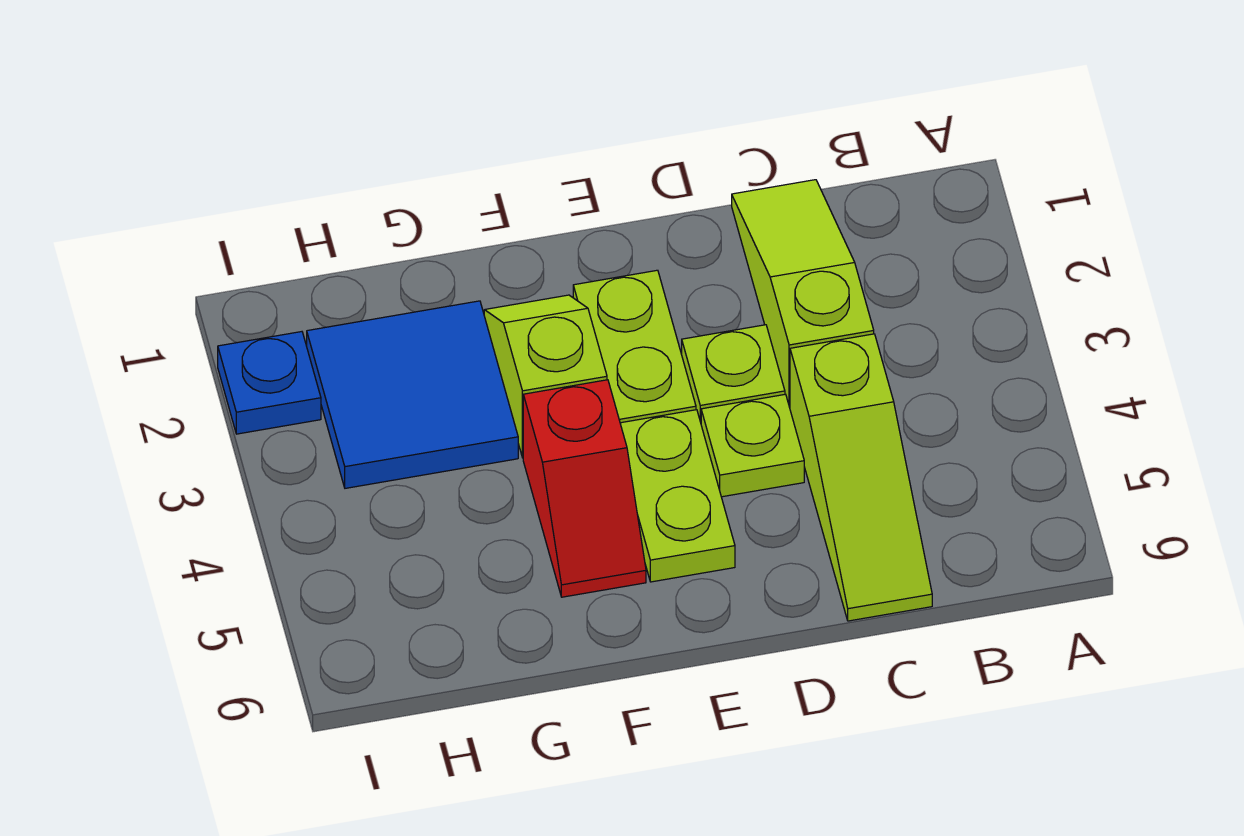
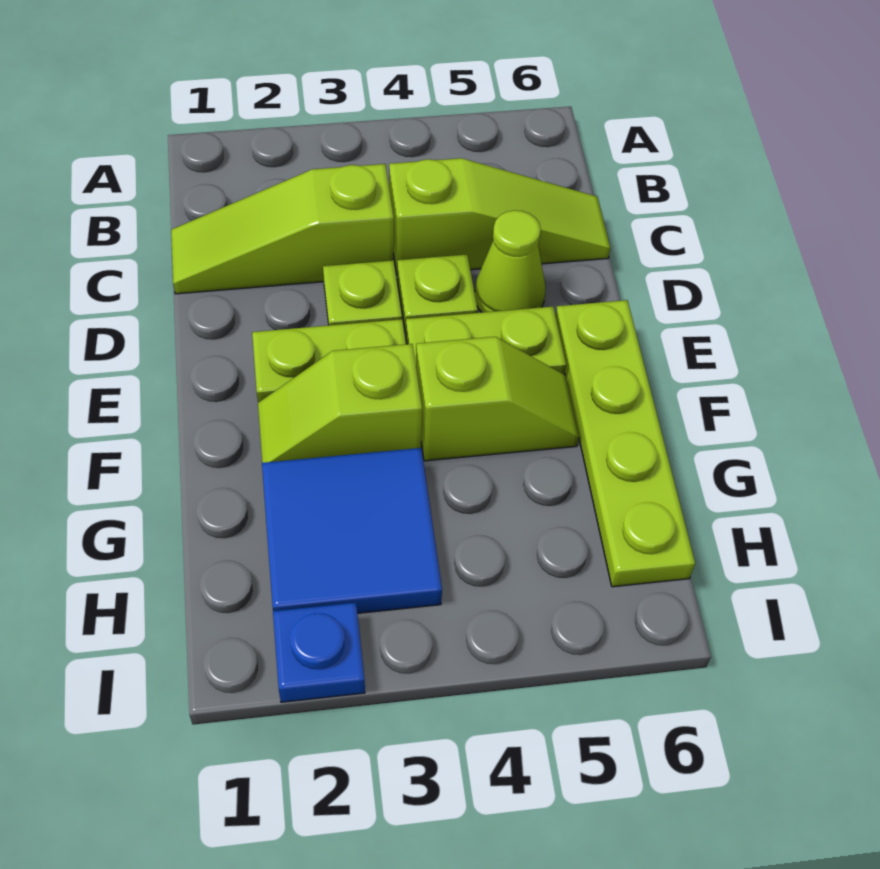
none -> lime cone D5 level 1
none -> lime plate E6:H6 level 1
red slope F4:F5 level 1 top 4 -> lime slope F4:F5 level 1 top 4

